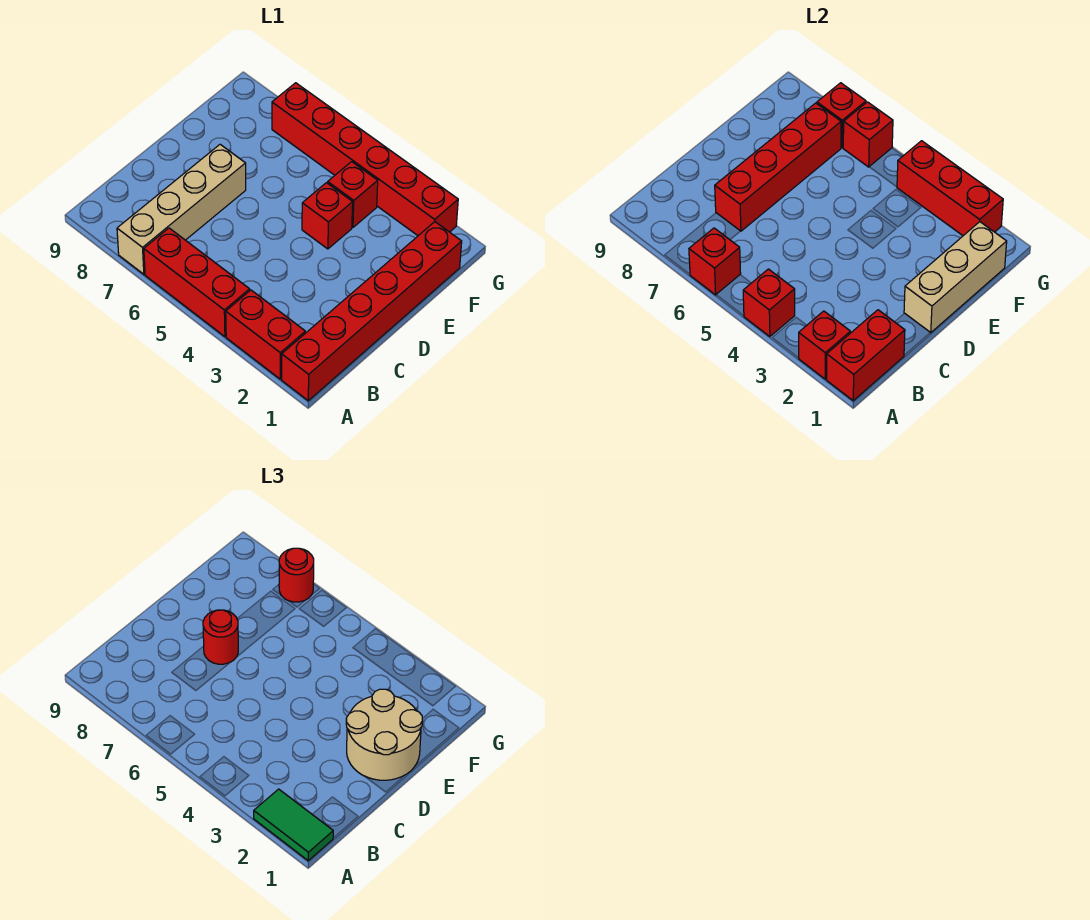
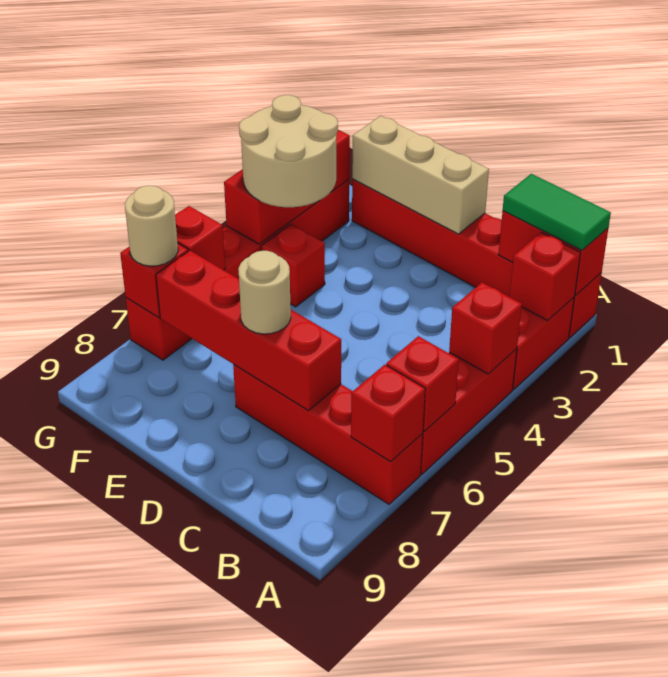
green tile A1:A2 level 3 -> green tile A1:B1 level 3
tan brick A7:D7 level 1 -> red brick A7:D7 level 1
tan round brick D1:E2 level 3 -> tan round brick F3:G4 level 3
red round brick D7 level 3 -> tan round brick D7 level 3
red brick E4 level 1 -> red brick A7 level 2
red round brick G7 level 3 -> tan round brick G7 level 3

